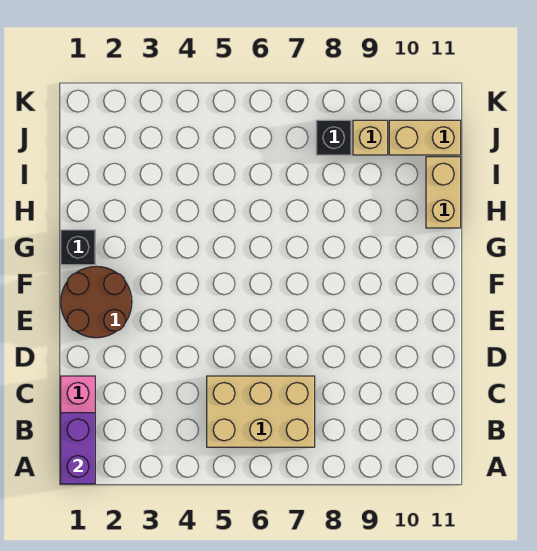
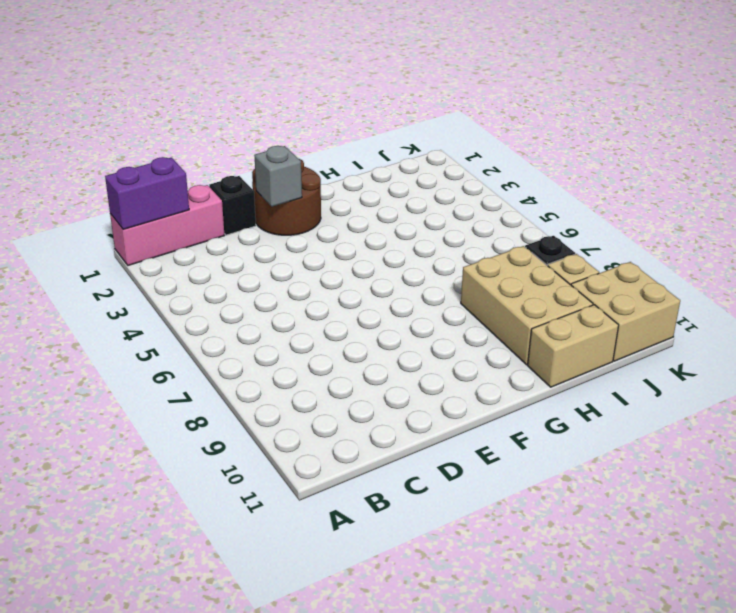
tan brick B5:C7 level 1 -> tan brick H8:I10 level 1
none -> grey brick E2 level 2
black brick G1 level 1 -> black brick D1 level 1
tan brick J10:J11 level 1 -> tan brick J10:K11 level 1

